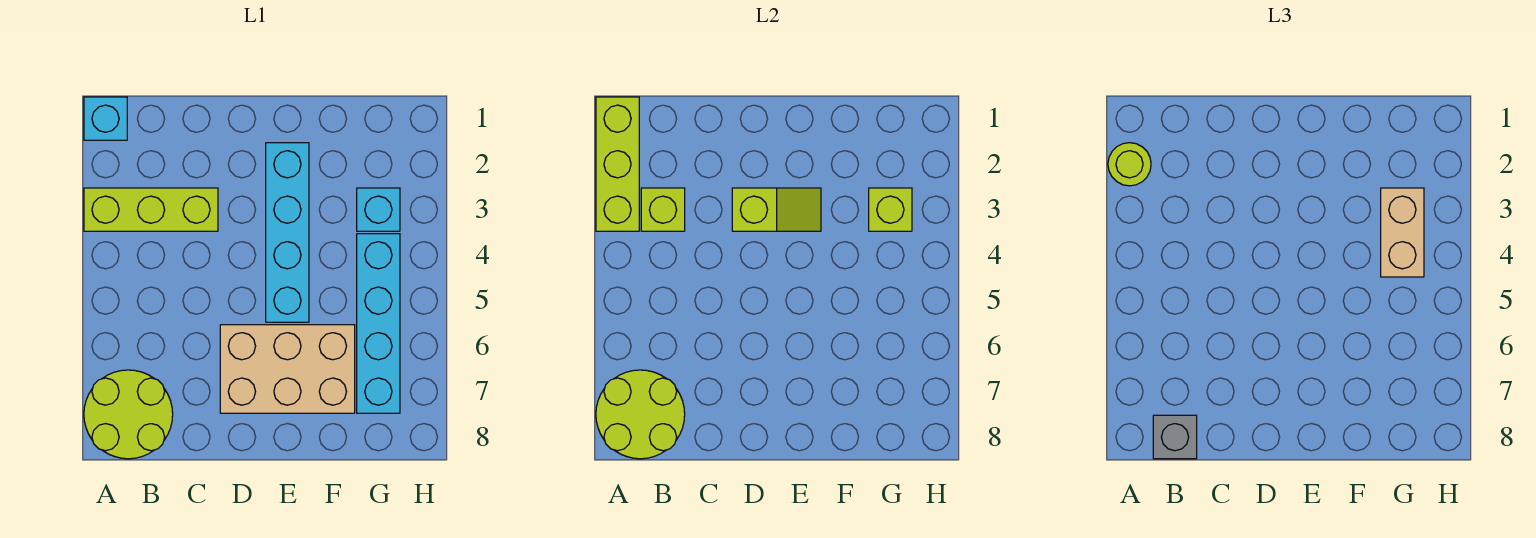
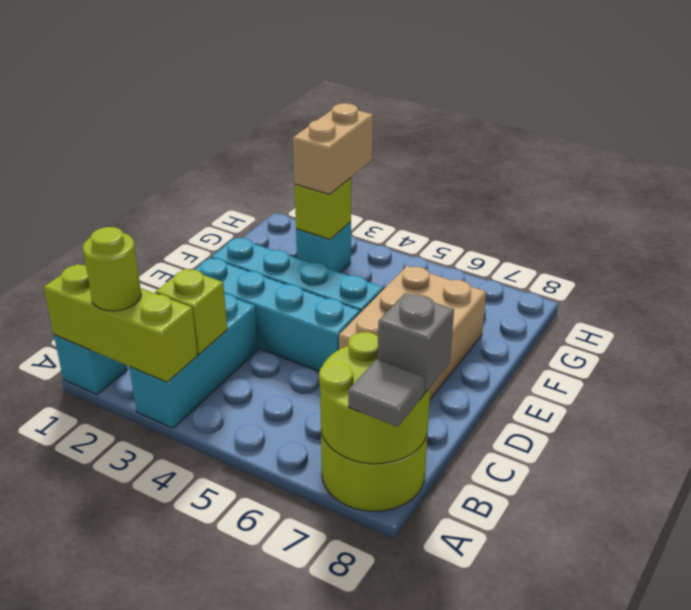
lime brick A3:C3 level 1 -> cyan brick A3:C3 level 1
none -> grey tile A8 level 3
lime slope D3:E3 level 2 top D -> none
tan brick G3:G4 level 3 -> tan brick G3:H3 level 3
cyan brick G4:G7 level 1 -> cyan brick D2:D5 level 1

